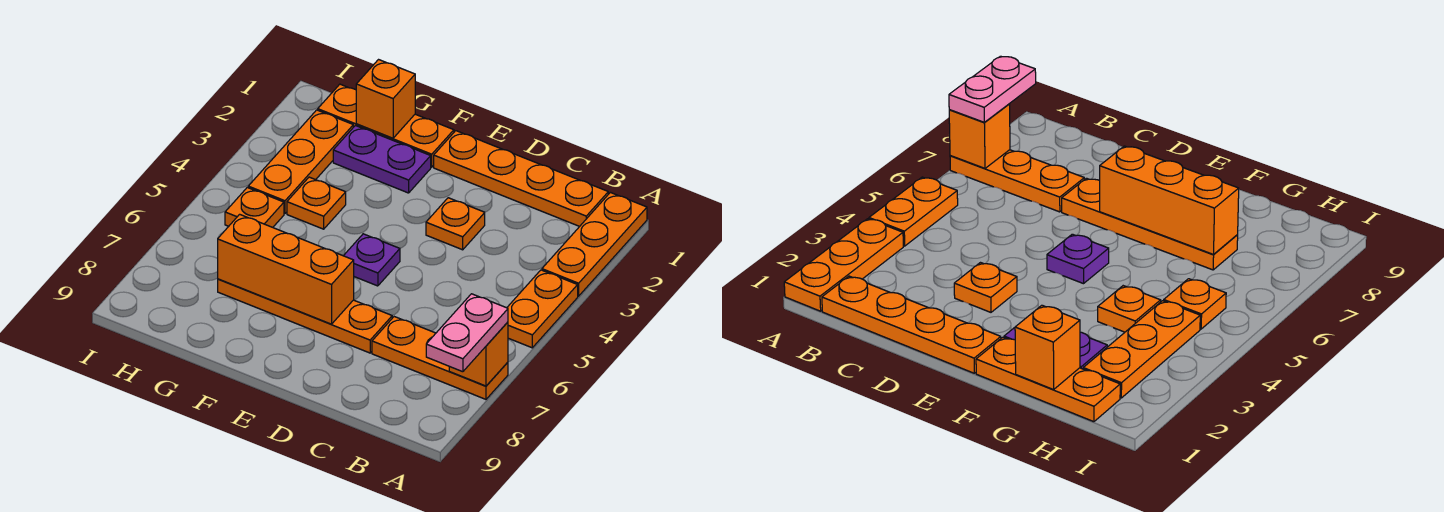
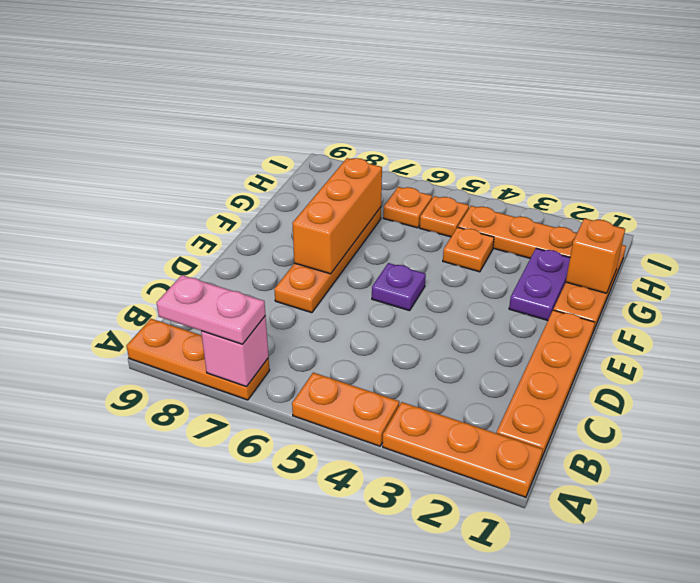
orange plate A7:C7 level 1 -> orange plate A7:A9 level 1
orange brick A7 level 2 -> pink brick A7 level 2
orange plate D3 level 1 -> orange plate H6 level 1

